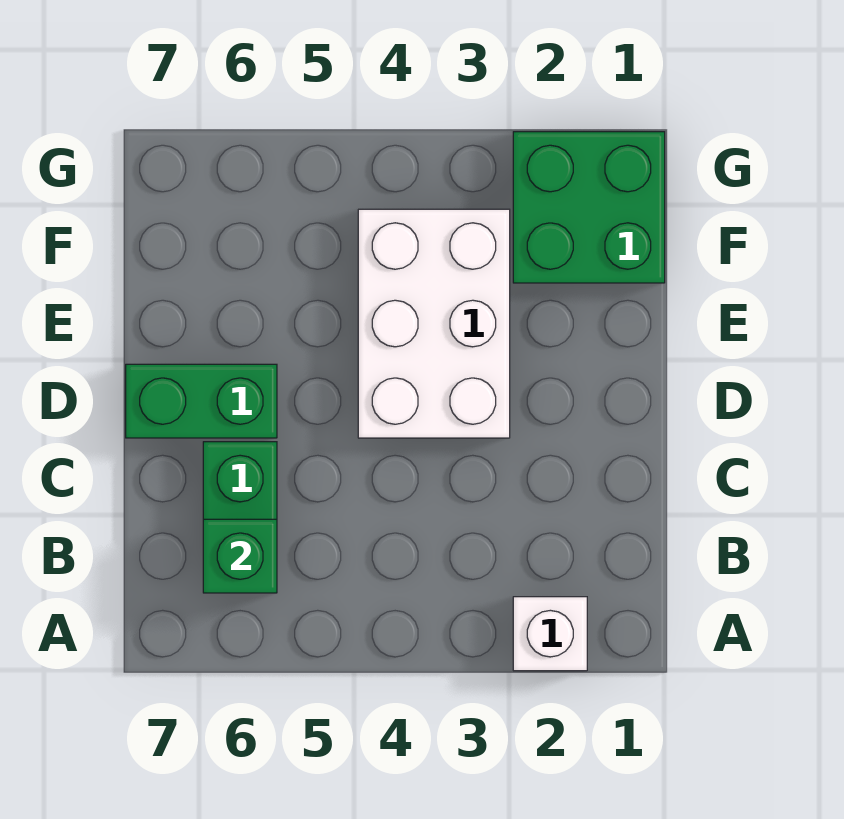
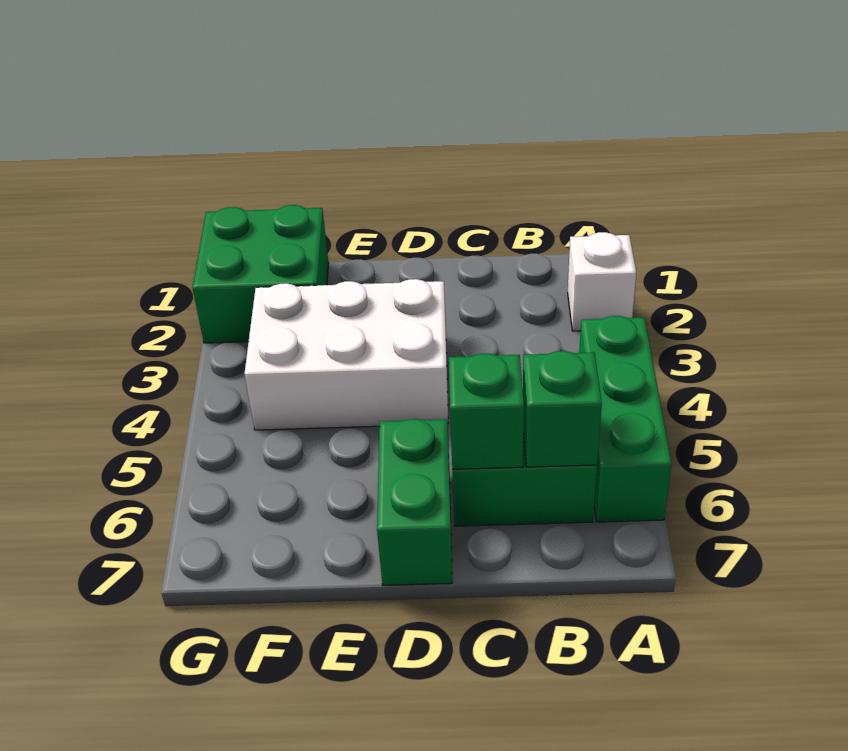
none -> green brick A4:A6 level 1
none -> green brick C6 level 2

